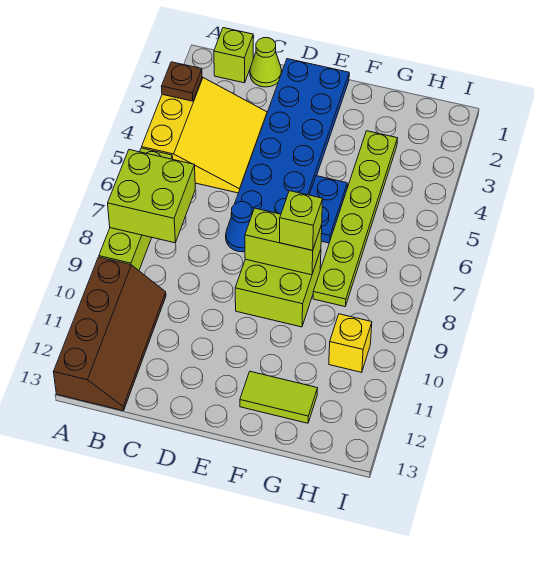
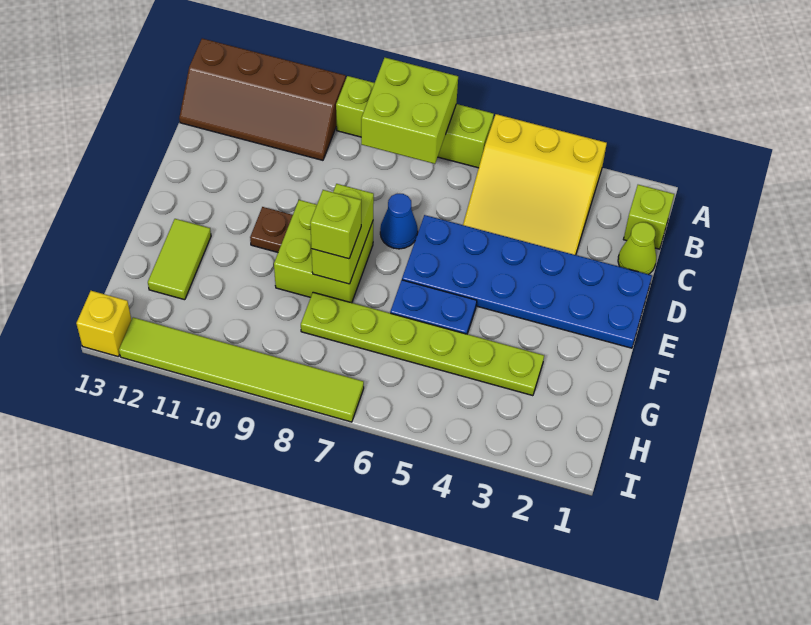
brown plate A3 level 2 -> brown plate E10 level 1
yellow brick H10 level 1 -> yellow brick I13 level 1
none -> lime tile I7:I12 level 1

